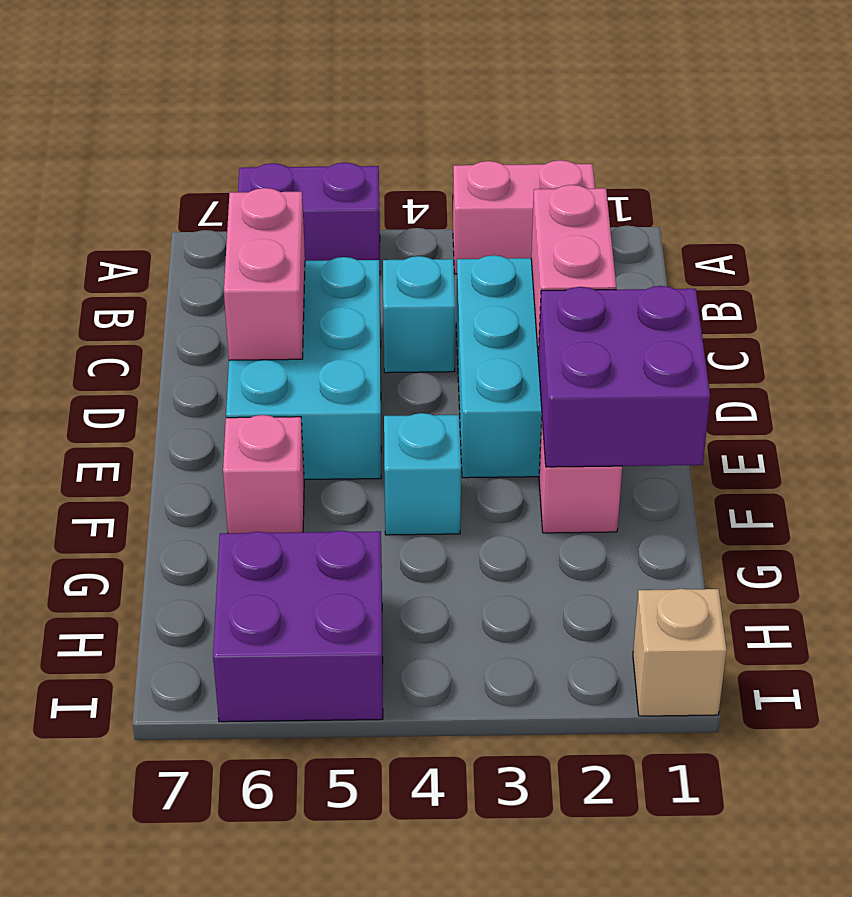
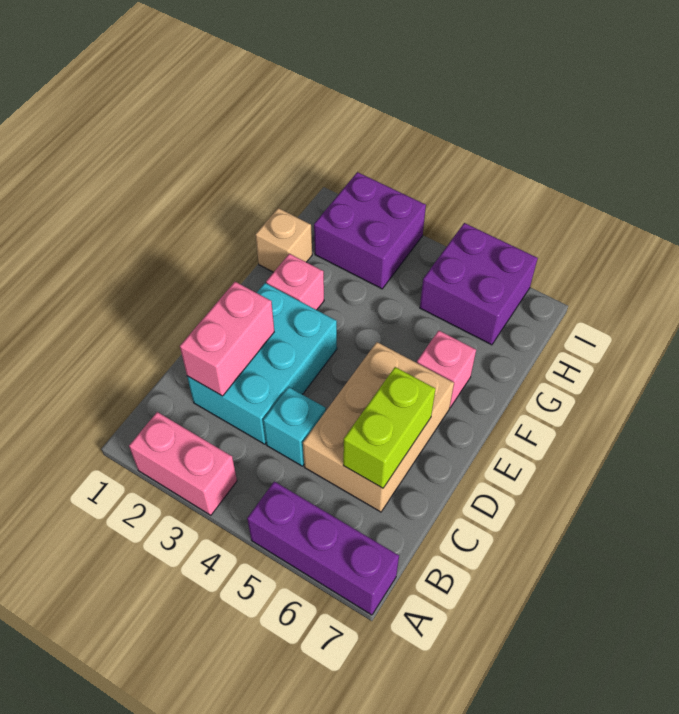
purple brick A5:A6 level 1 -> purple brick A5:A7 level 1
cyan brick C5:E6 level 1 -> tan brick C5:E6 level 1
pink brick C6:D6 level 2 -> lime brick C6:D6 level 2
purple brick E1:F2 level 2 -> purple brick H2:I3 level 1
cyan brick F4 level 1 -> none
tan brick I1 level 1 -> tan brick G1 level 1

